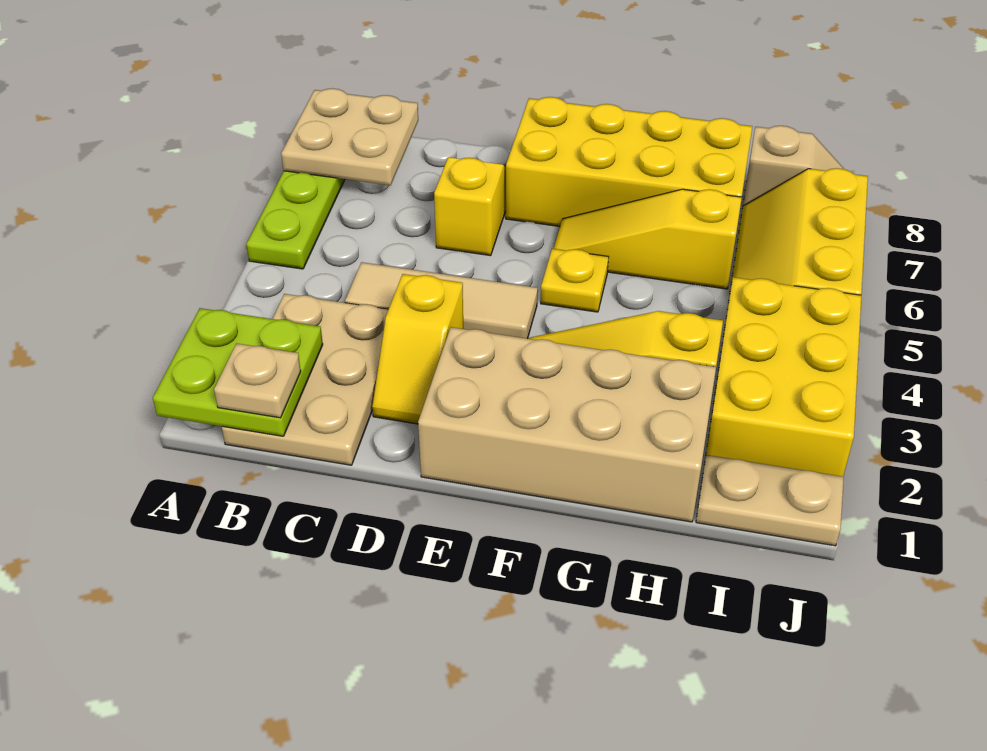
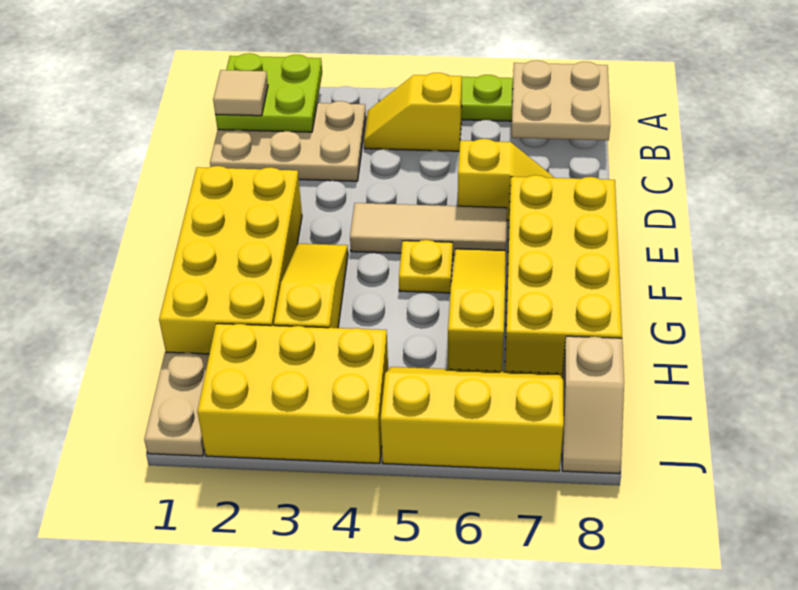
tan plate B1 level 3 -> tan tile B1 level 3
tan tile C4:E4 level 1 -> tan tile E4:E6 level 1
yellow slope D2:D3 level 1 top 3 -> yellow slope B4:B5 level 1 top 5
tan brick E1:H2 level 1 -> yellow brick E1:H2 level 1

